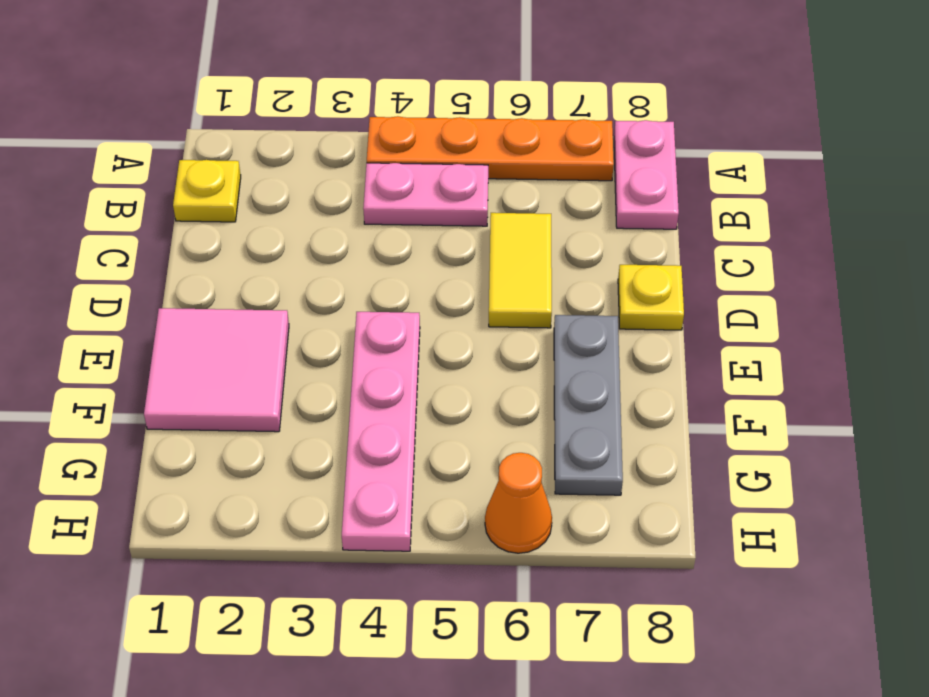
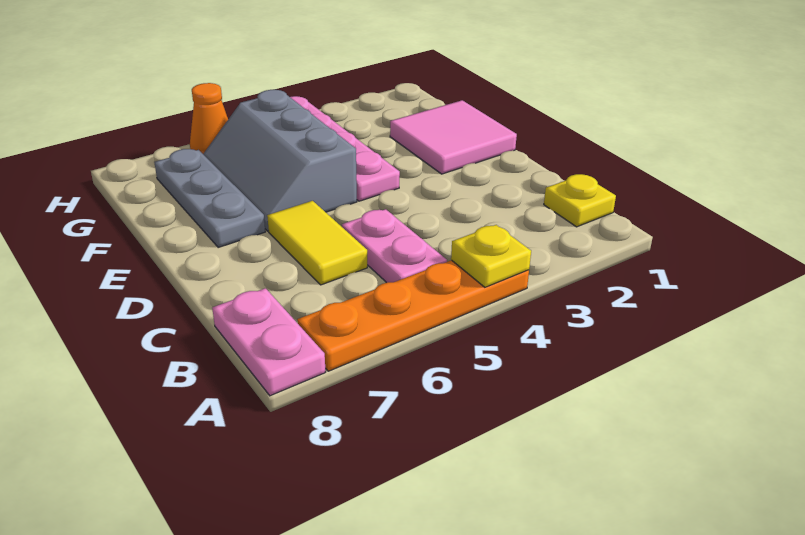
pink plate B4:B5 level 1 -> pink plate B5:C5 level 1
yellow plate D8 level 1 -> yellow plate A4 level 2
none -> grey slope E5:G6 level 1 top 5

